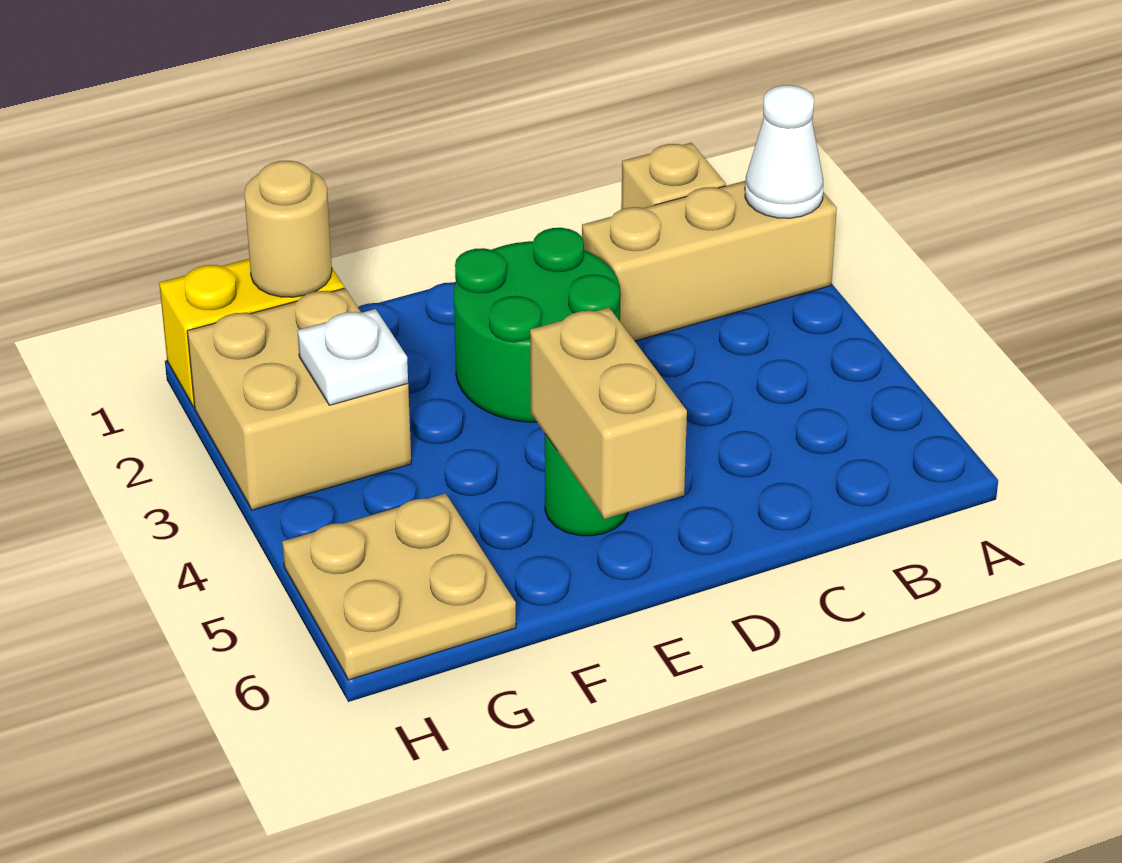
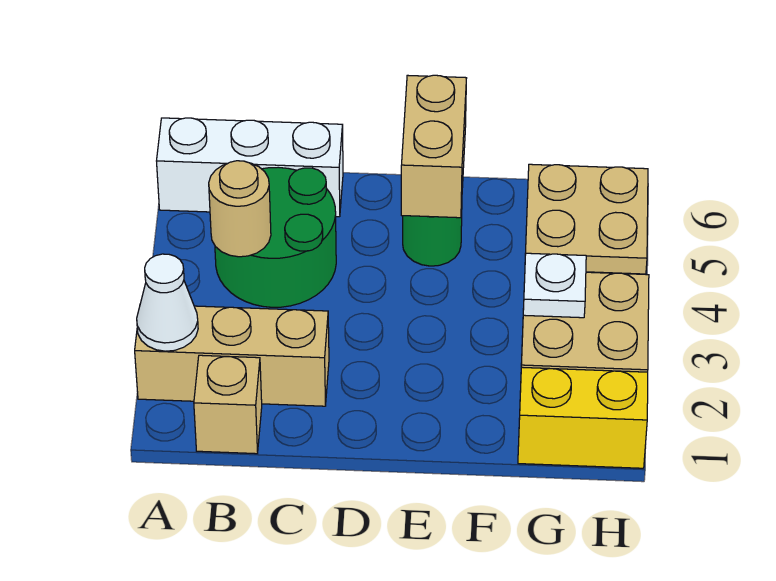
none -> white brick A6:C6 level 1
green round brick D2:E3 level 1 -> green round brick B4:C5 level 1
tan round brick G1 level 2 -> tan round brick B4 level 2

